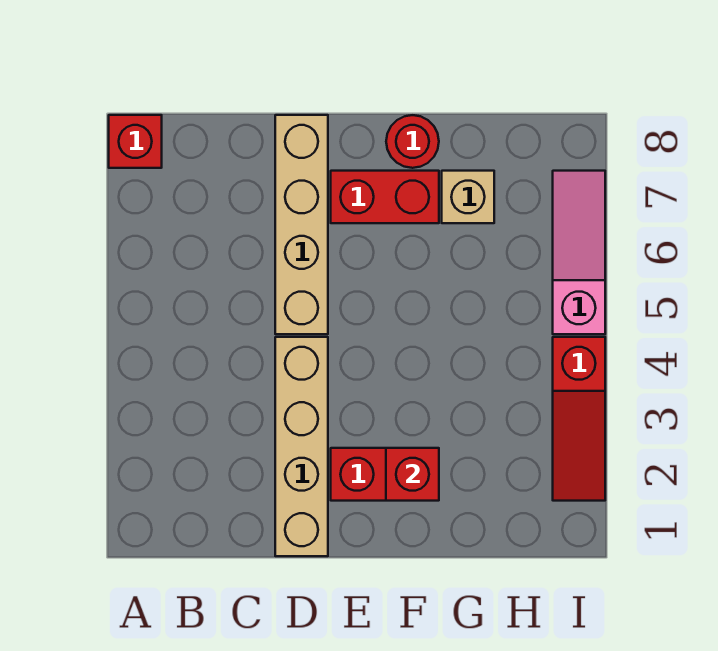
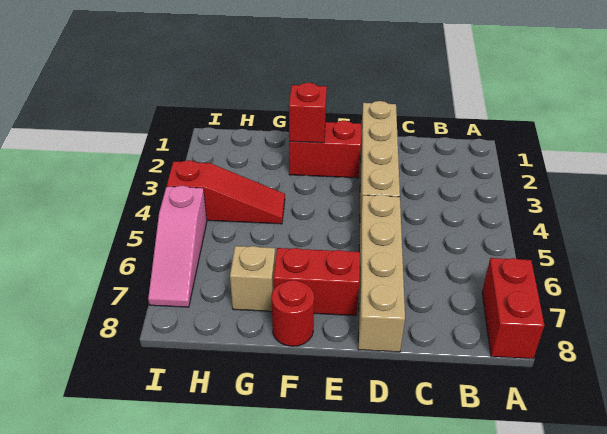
red brick A8 level 1 -> red brick A7:A8 level 1
red slope I2:I4 level 1 top 4 -> red slope G4:I4 level 1 top I

